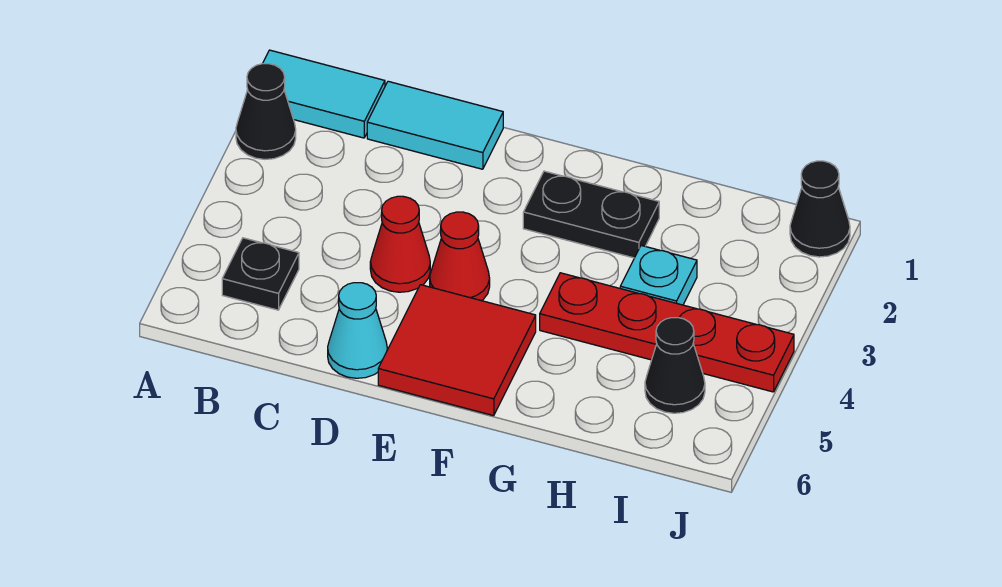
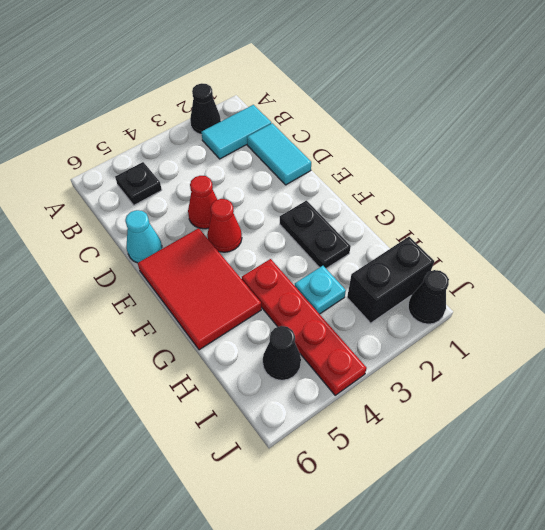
cyan tile A1:B1 level 1 -> cyan tile B1:B2 level 1
red tile E5:F6 level 1 -> red tile E5:G6 level 1
none -> black brick I1:I2 level 1

